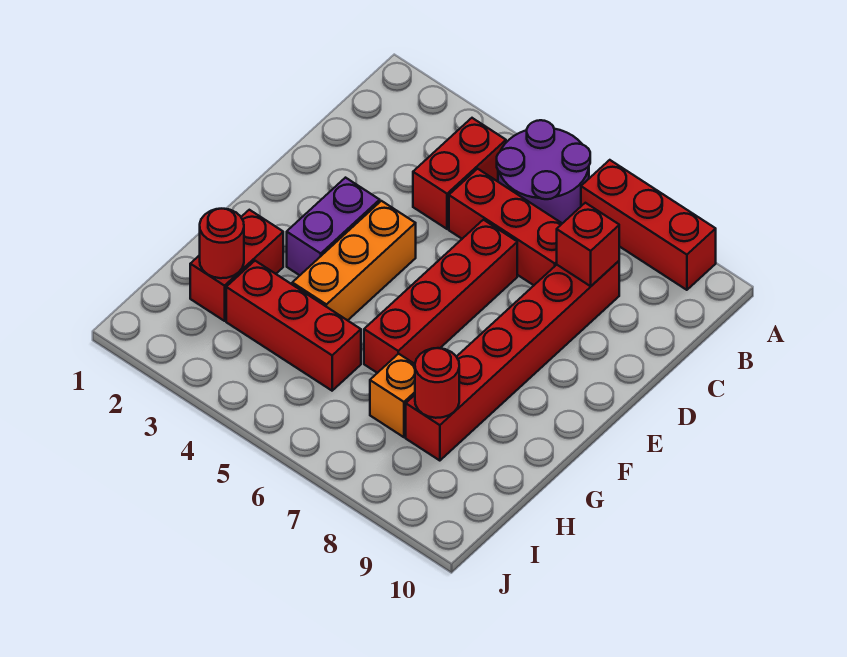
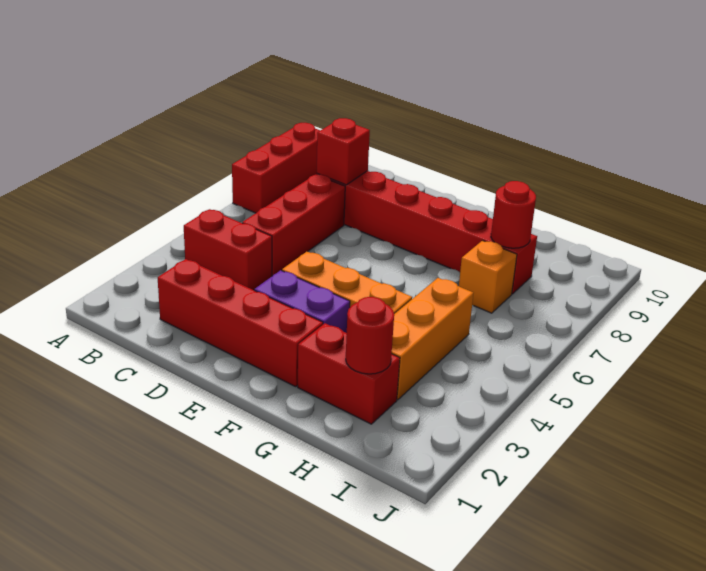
purple round brick A5:B6 level 1 -> none
red brick D6:G6 level 1 -> red brick C2:F2 level 1
red brick H3:H5 level 1 -> orange brick H3:H5 level 1

